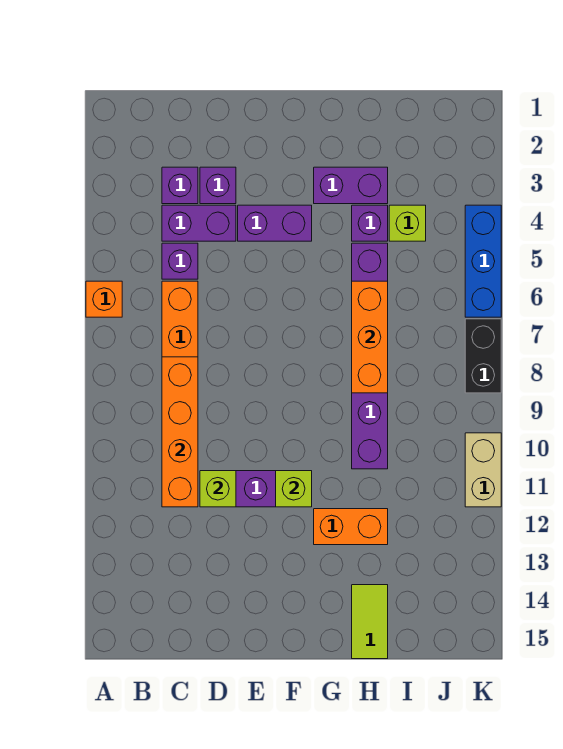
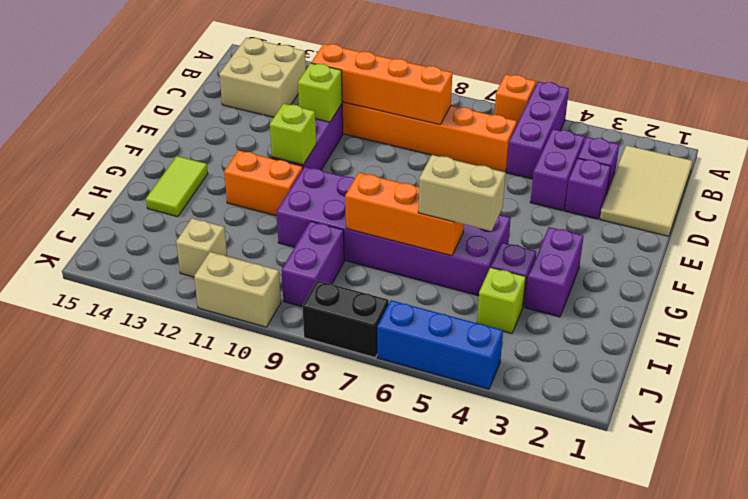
none -> tan tile B1:D2 level 1
none -> tan brick B13:C14 level 1
purple brick C5 level 1 -> purple brick A5:C5 level 1
purple brick E4:F4 level 1 -> purple brick I9:J9 level 1
orange brick G12:H12 level 1 -> orange brick G11:G12 level 1
purple brick H5:H10 level 1 -> purple brick G5:H10 level 1
none -> tan brick H5:H6 level 3
lime tile H14:H15 level 1 -> lime tile G14:H14 level 1
none -> tan brick J12 level 1

